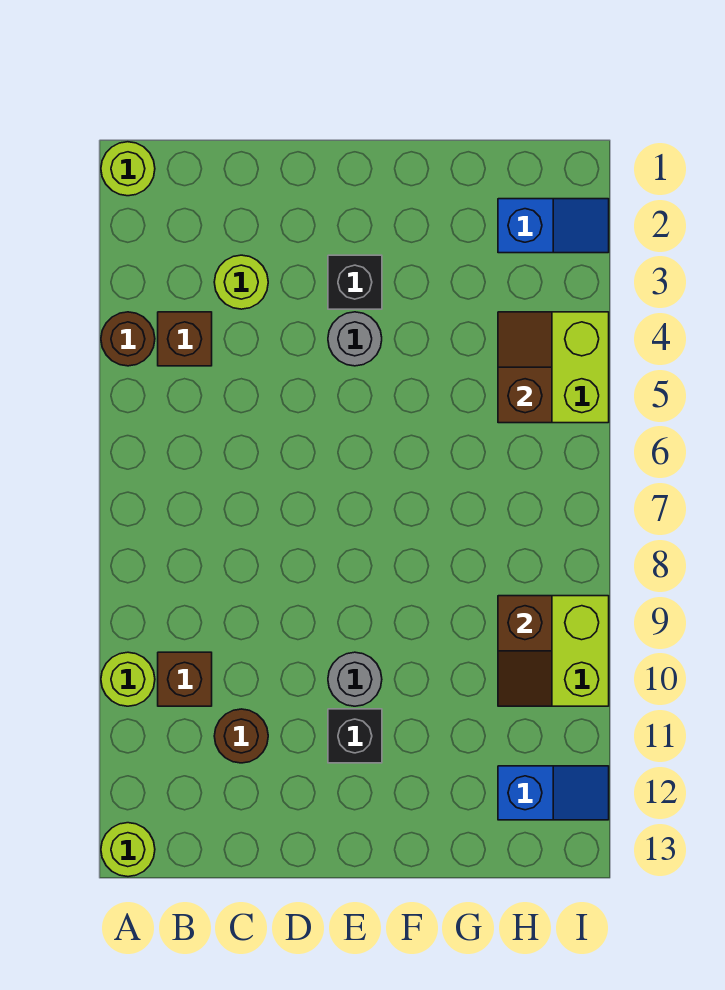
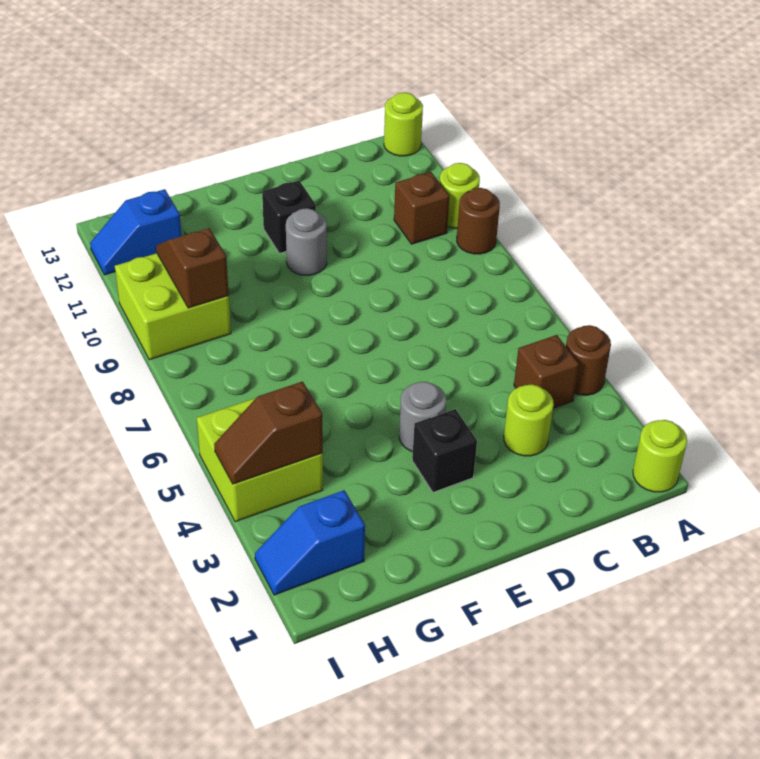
brown round brick C11 level 1 -> brown round brick A9 level 1
brown slope H4:H5 level 2 top 5 -> brown slope H4:I4 level 2 top H

